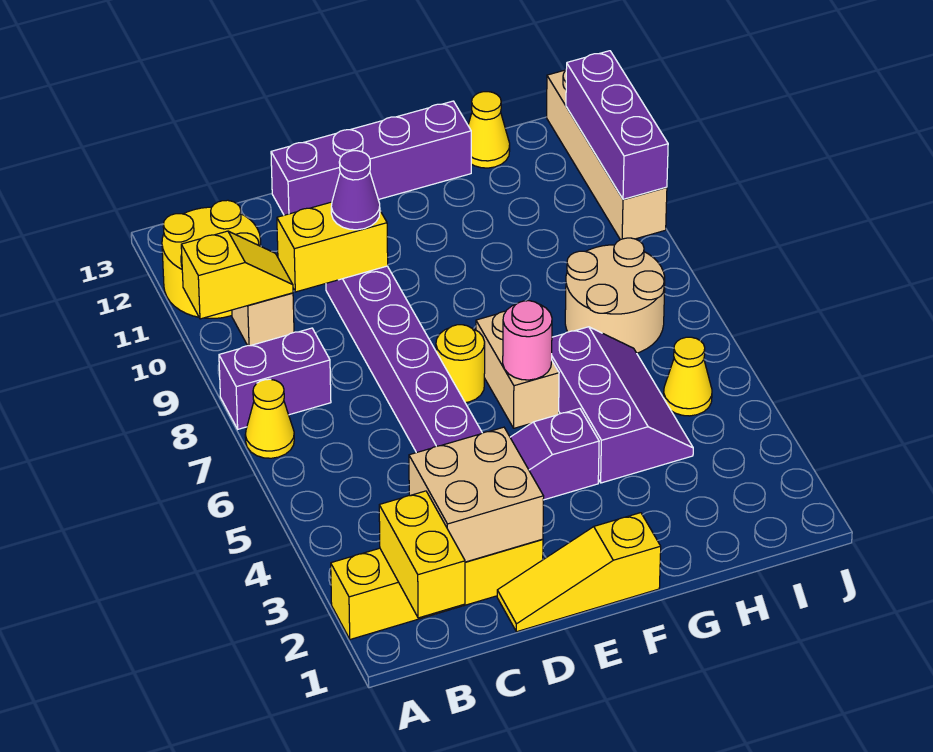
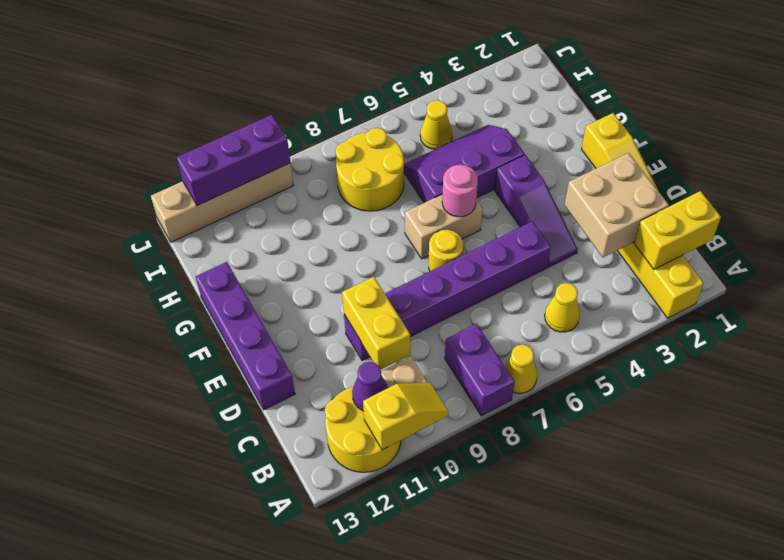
yellow slope A10:B10 level 2 top A -> yellow slope A10:A11 level 2 top 11
purple cone D10 level 3 -> purple cone B11 level 2
tan round brick H7:I8 level 1 -> yellow round brick H7:I8 level 1
yellow cone H13 level 1 -> yellow cone B5 level 1

